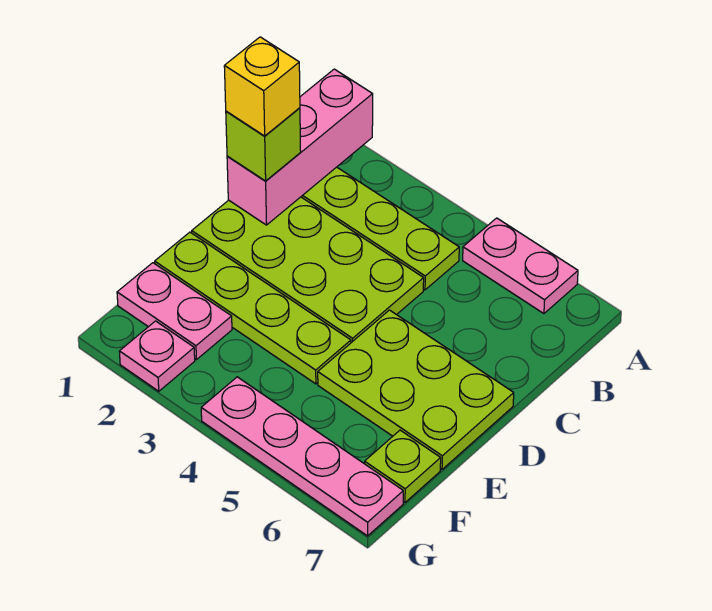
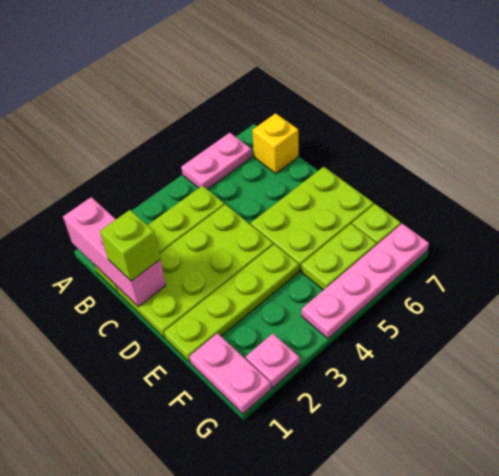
yellow brick C1 level 4 -> yellow brick B7 level 1
pink plate F1:F2 level 1 -> pink plate F1:G1 level 1
none -> lime plate F5:F6 level 1

